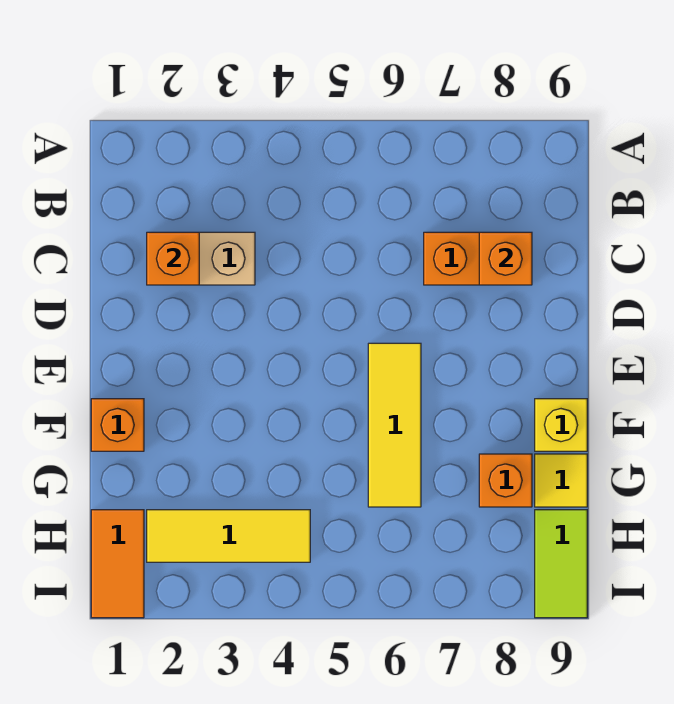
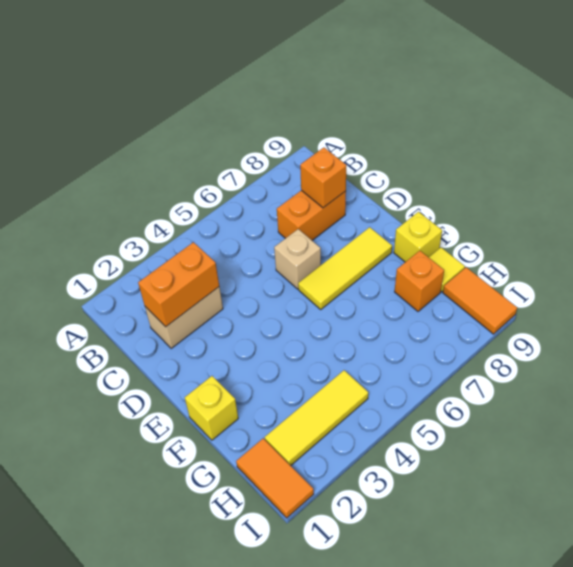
orange brick C2 level 2 -> orange brick C2:C3 level 2
none -> tan brick D6 level 1
yellow tile E6:G6 level 1 -> yellow tile E6:E8 level 1
orange brick F1 level 1 -> yellow brick F1 level 1
lime tile H9:I9 level 1 -> orange tile H9:I9 level 1

